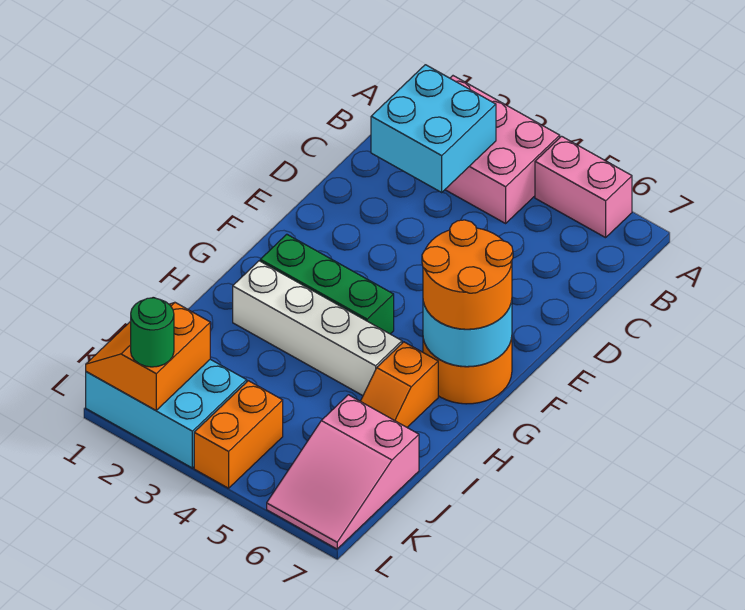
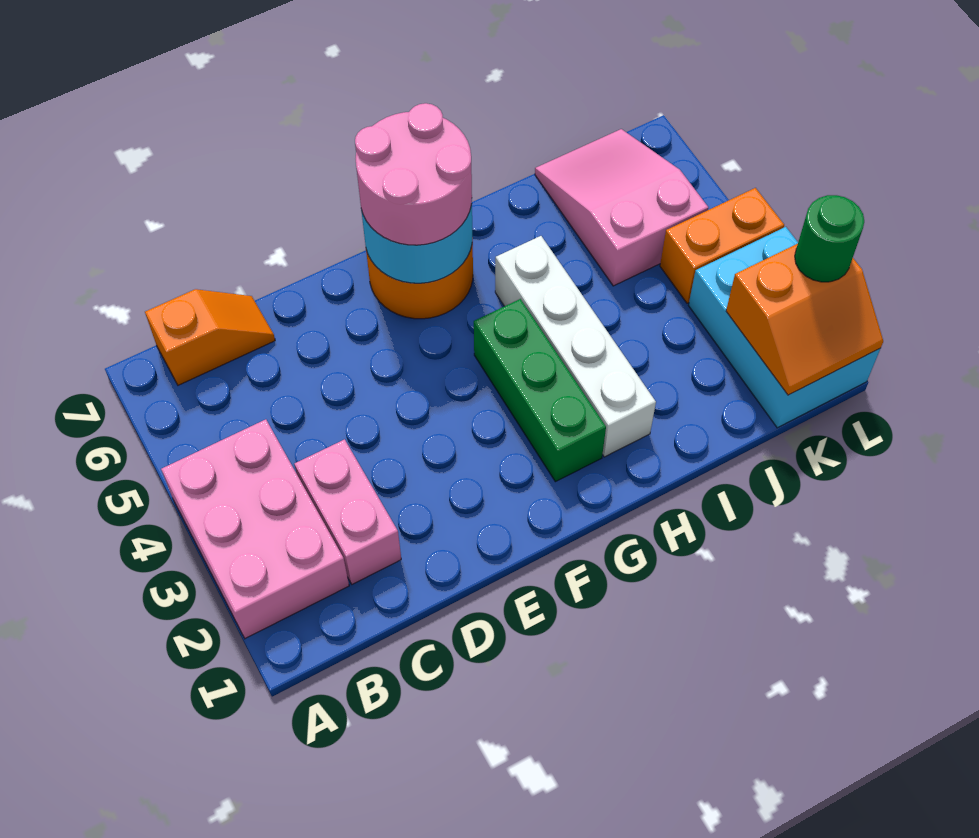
pink brick A5:A6 level 1 -> pink brick C2:C3 level 1
cyan brick B2:C3 level 2 -> none
orange round brick F6:G7 level 3 -> pink round brick F6:G7 level 3
orange slope H6:I6 level 1 top H -> orange slope B7:C7 level 1 top B
pink slope J6:L7 level 1 top J -> pink slope J5:K7 level 1 top 5

